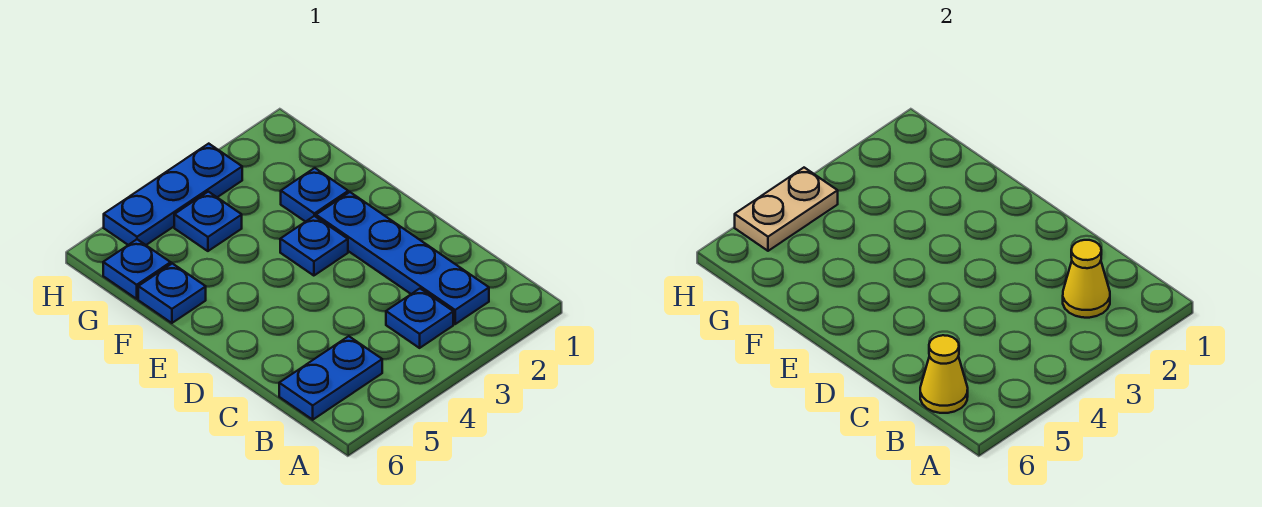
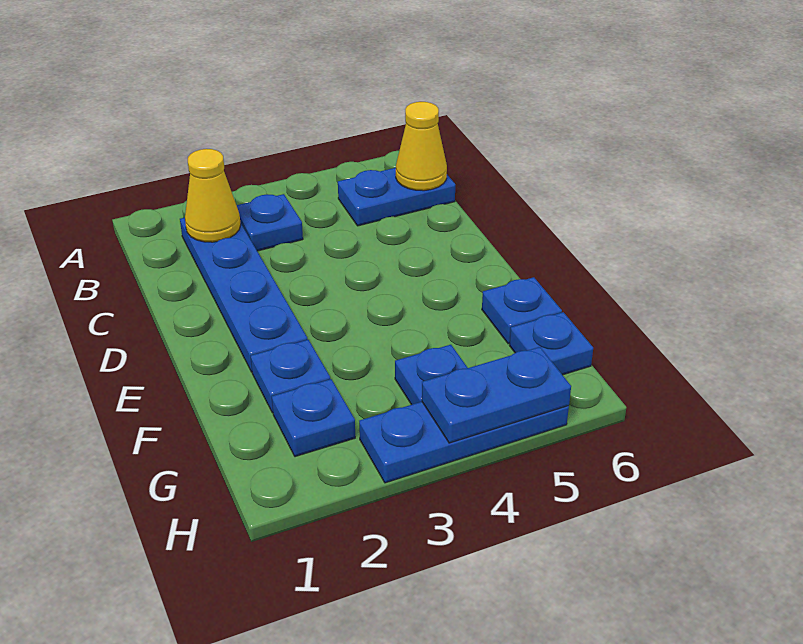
blue plate E3 level 1 -> blue plate G2 level 1
tan plate H4:H5 level 2 -> blue plate H4:H5 level 2

